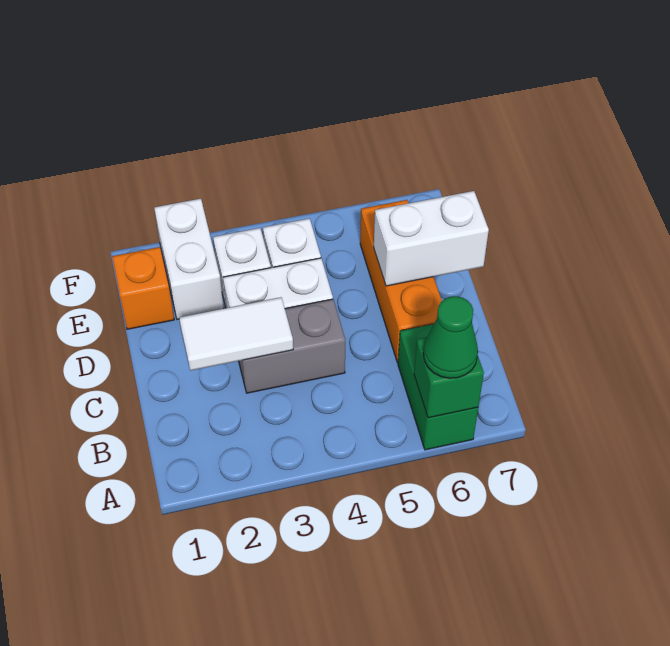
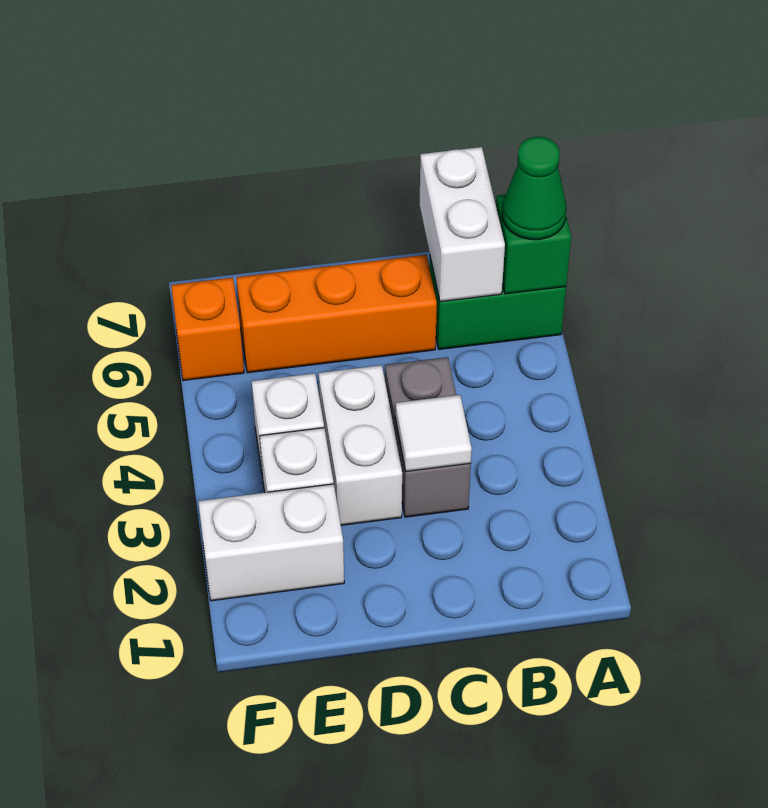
white tile C2:C3 level 2 -> white tile C3 level 2
white brick D6:D7 level 2 -> white brick B6:B7 level 2
orange brick E1 level 1 -> orange brick F6 level 1

